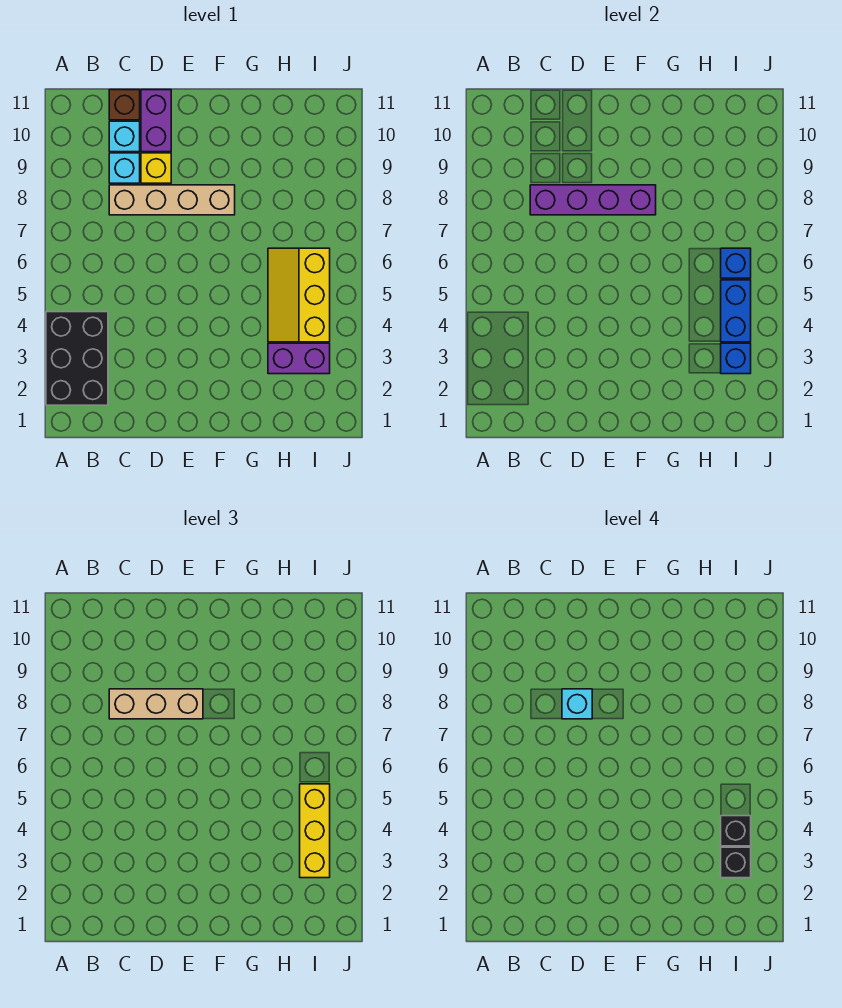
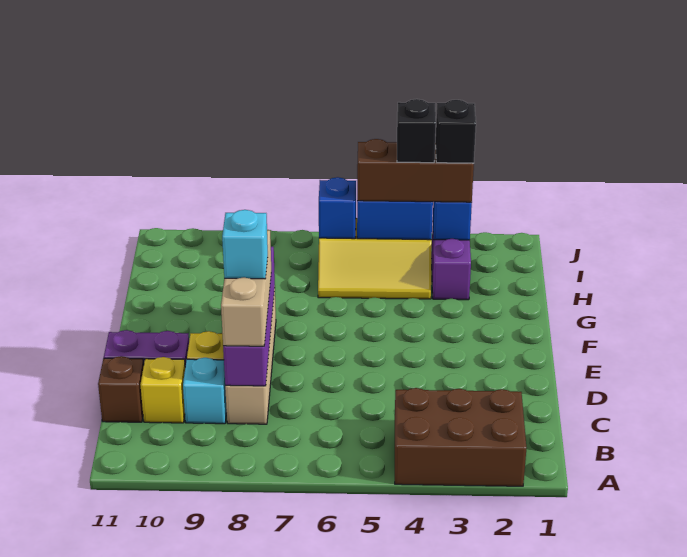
black brick A2:B4 level 1 -> brown brick A2:B4 level 1
cyan brick C10 level 1 -> yellow brick C10 level 1
yellow brick I3:I5 level 3 -> brown brick I3:I5 level 3

